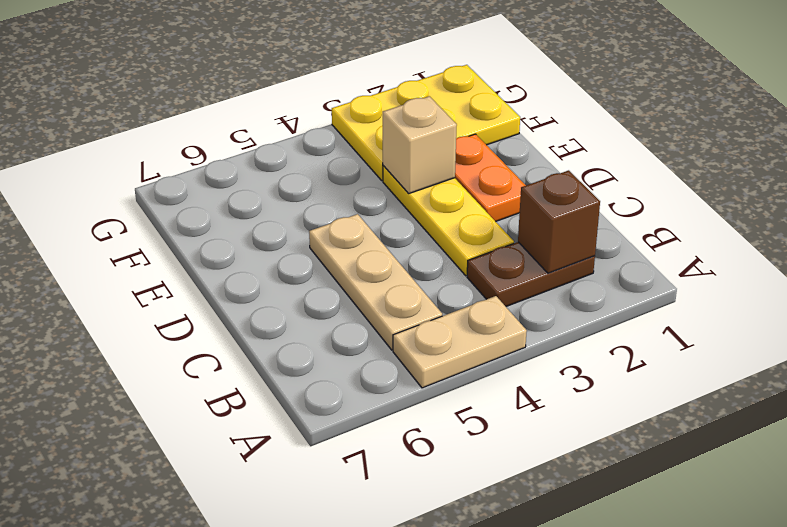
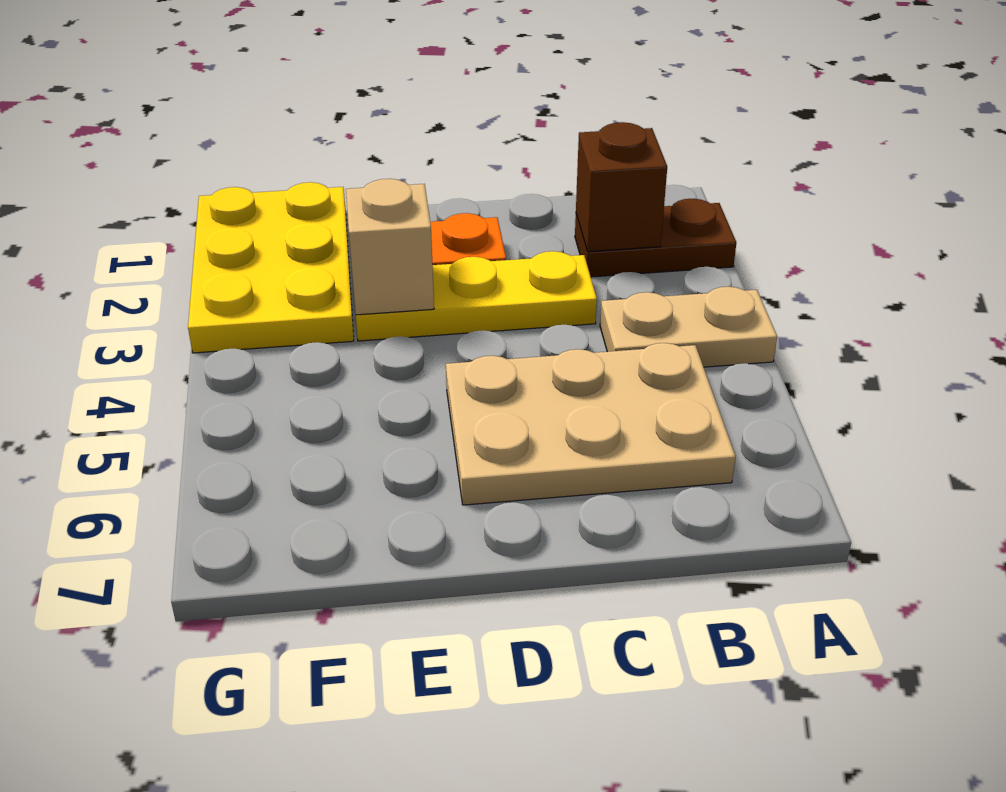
tan plate A4:A5 level 1 -> tan plate A4:B4 level 1
brown plate B2:B3 level 1 -> brown plate A2:B2 level 1
tan plate B5:D5 level 1 -> tan plate B5:D6 level 1

